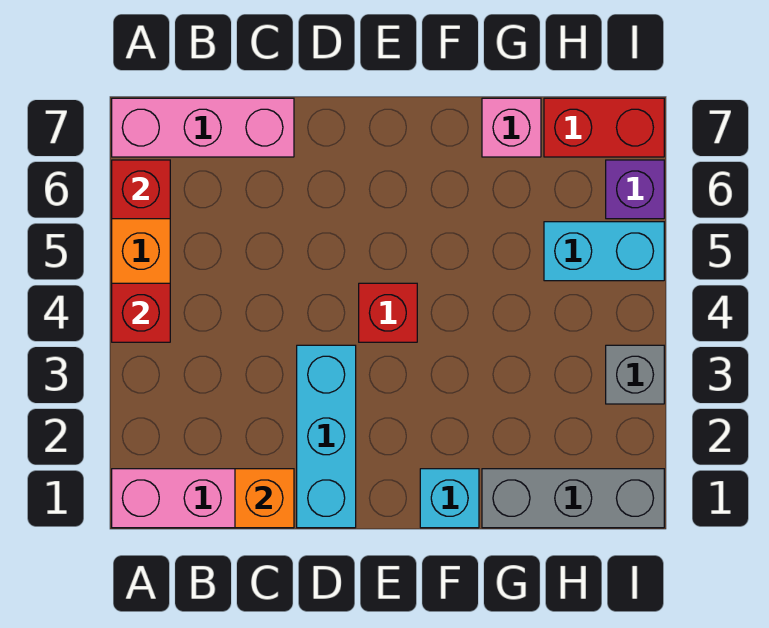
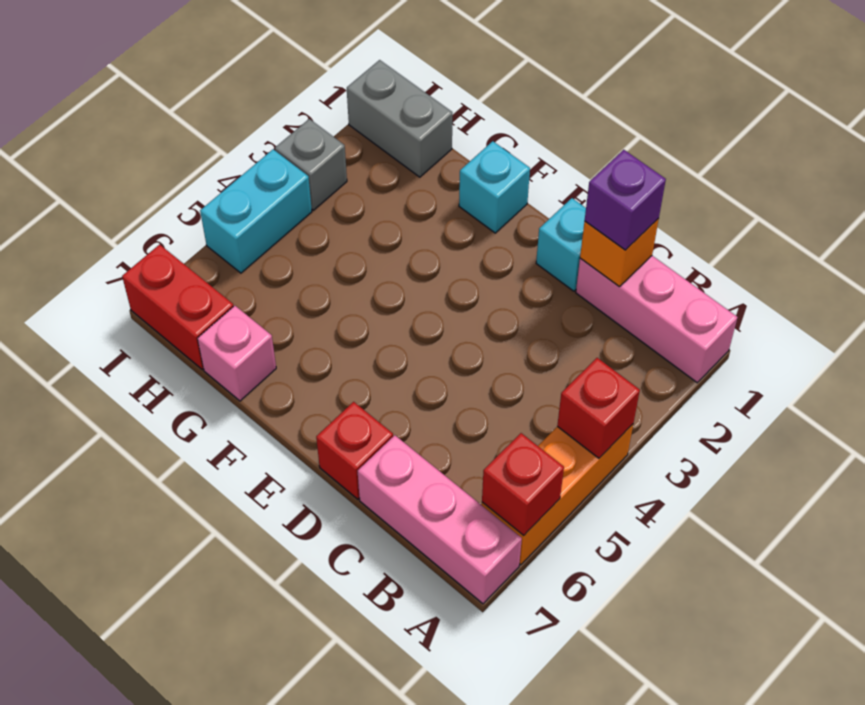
cyan brick D1:D3 level 1 -> cyan brick D1 level 1
red brick E4 level 1 -> red brick D7 level 1
grey brick G1:I1 level 1 -> grey brick H1:I1 level 1
cyan brick H5:I5 level 1 -> cyan brick I4:I5 level 1
purple brick I6 level 1 -> purple brick C1 level 3

